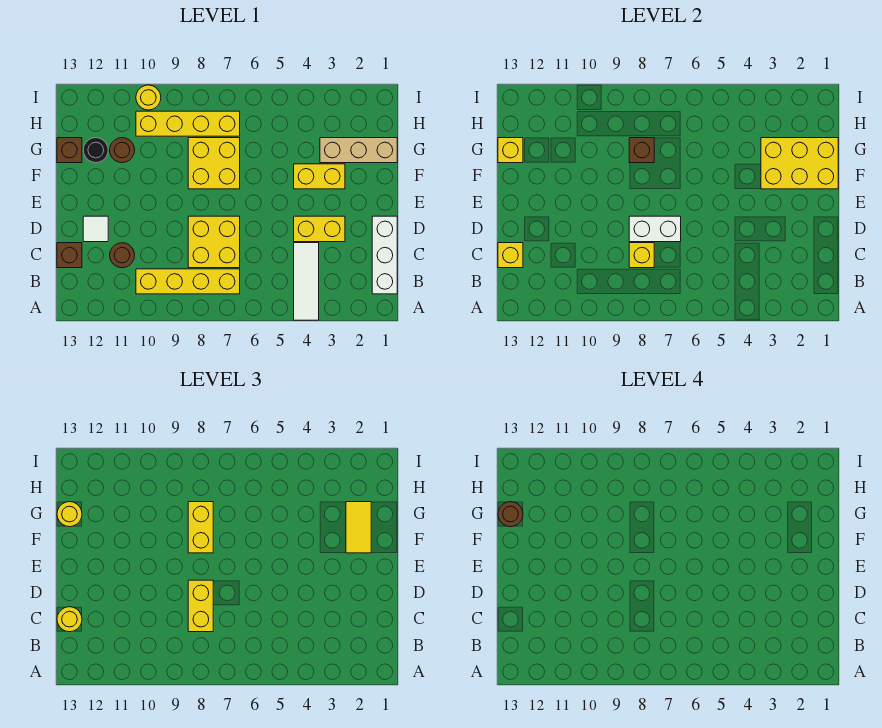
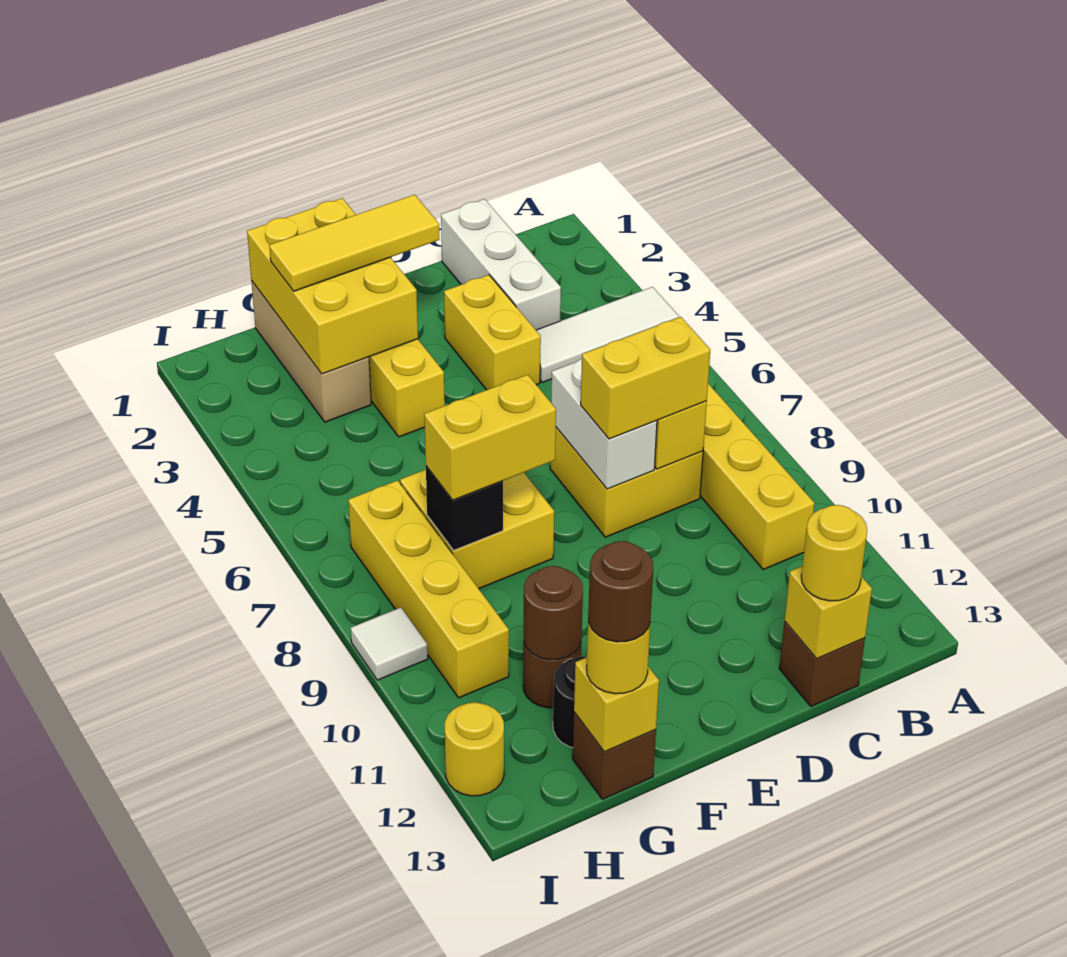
white brick B1:D1 level 1 -> white brick C1:C3 level 1
brown round brick C11 level 1 -> brown round brick G11 level 2
white tile D12 level 1 -> white tile I9 level 1
yellow tile F2:G2 level 3 -> yellow tile E2:G2 level 3
brown brick G8 level 2 -> black brick G8 level 2
yellow round brick I10 level 1 -> yellow round brick I12 level 1

